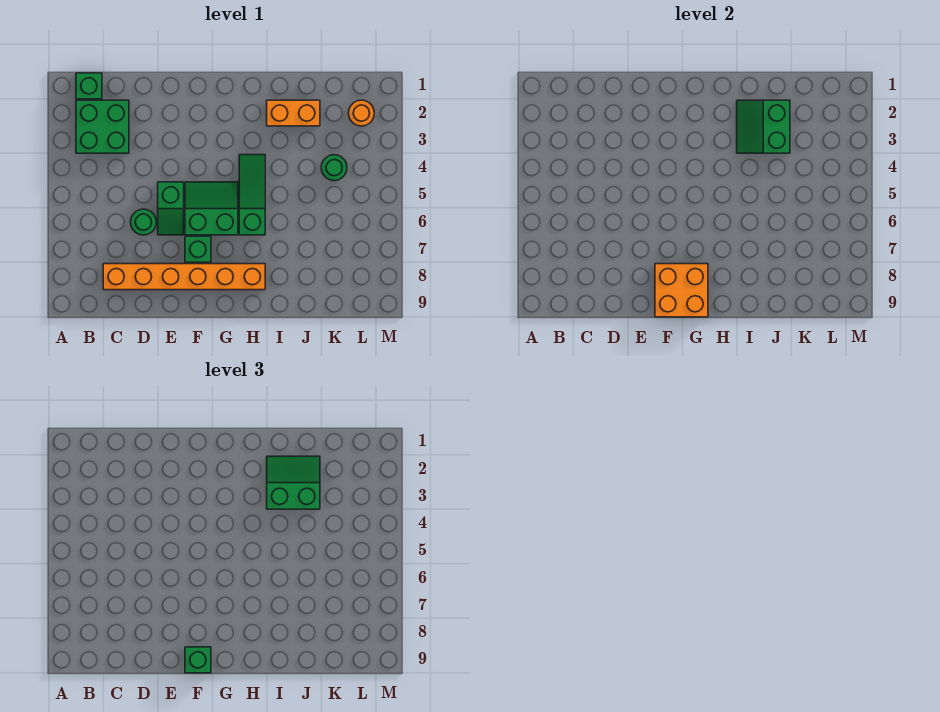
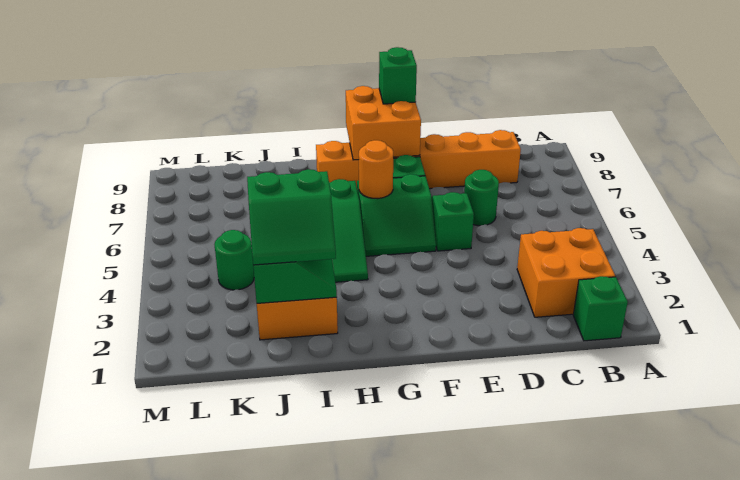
green brick B2:C3 level 1 -> orange brick B2:C3 level 1
orange round brick L2 level 1 -> orange round brick G6 level 2

